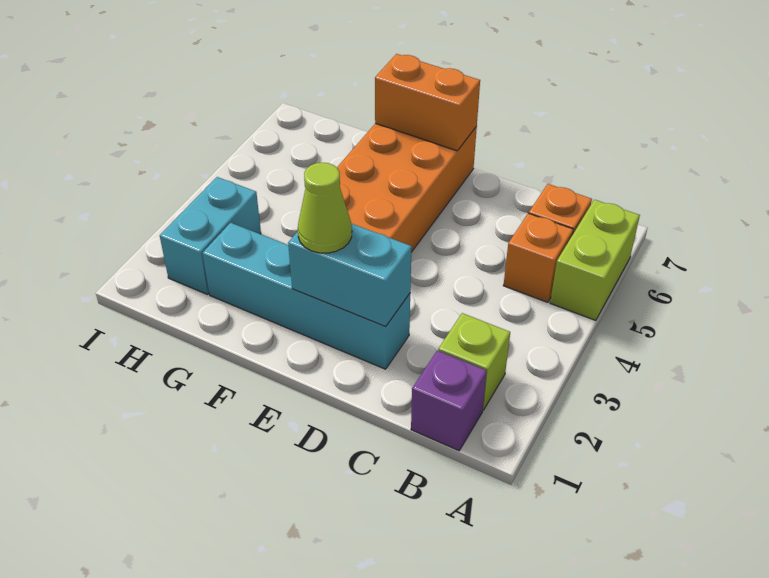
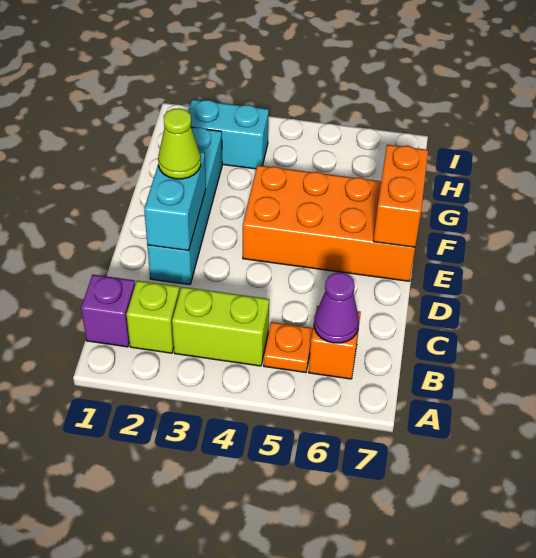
lime brick A5:A6 level 1 -> lime brick B3:B4 level 1
orange brick B5 level 1 -> orange plate B5 level 1
none -> purple cone B6 level 2

